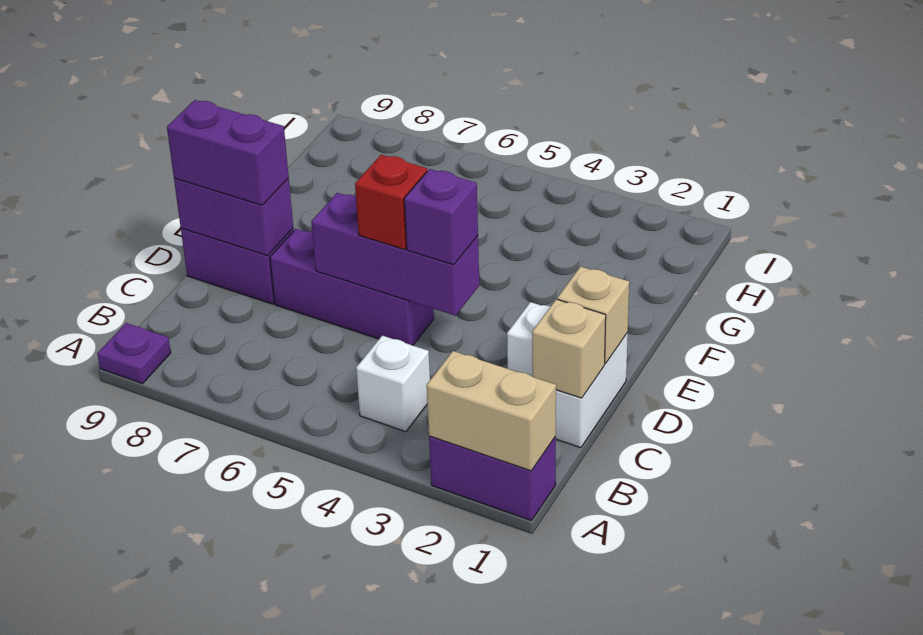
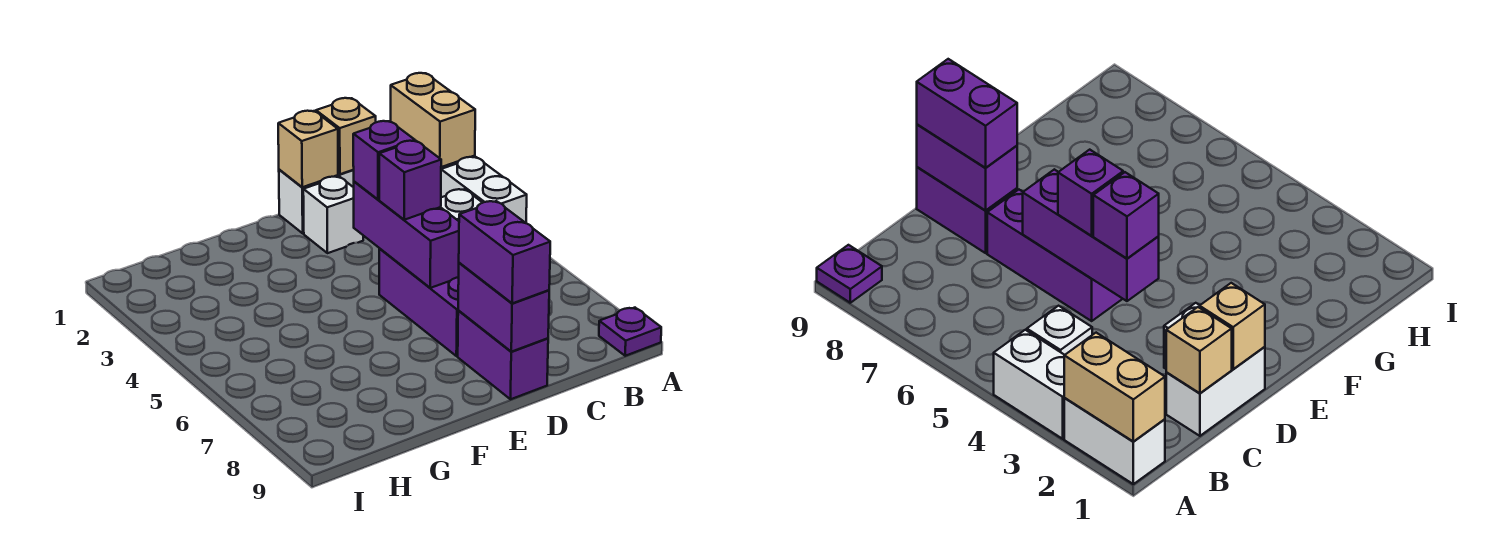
purple brick A1:A2 level 1 -> white brick A1:A2 level 1
none -> white brick A3:A4 level 1
red brick D5 level 3 -> purple brick D5 level 3

